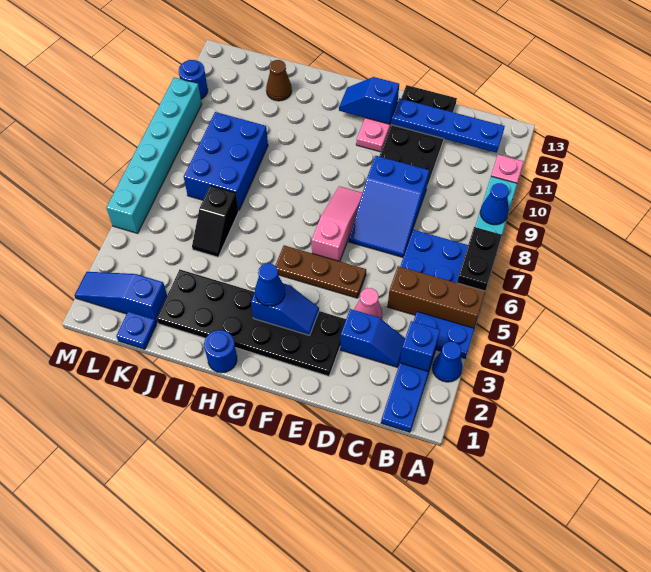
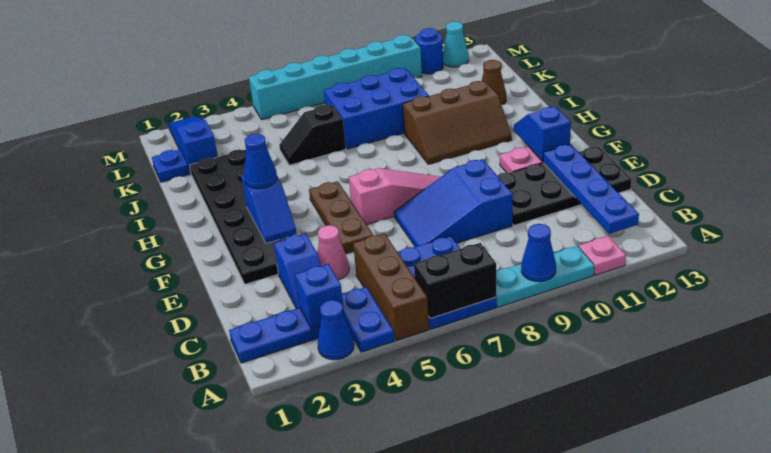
blue round brick H1 level 1 -> none
none -> brown slope H9:I11 level 1 top I
none -> cyan cone M12 level 1

